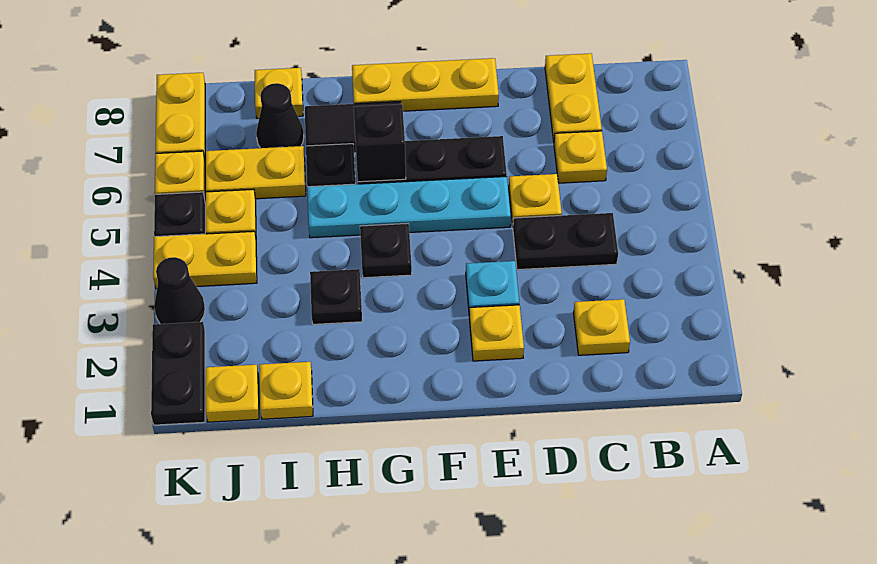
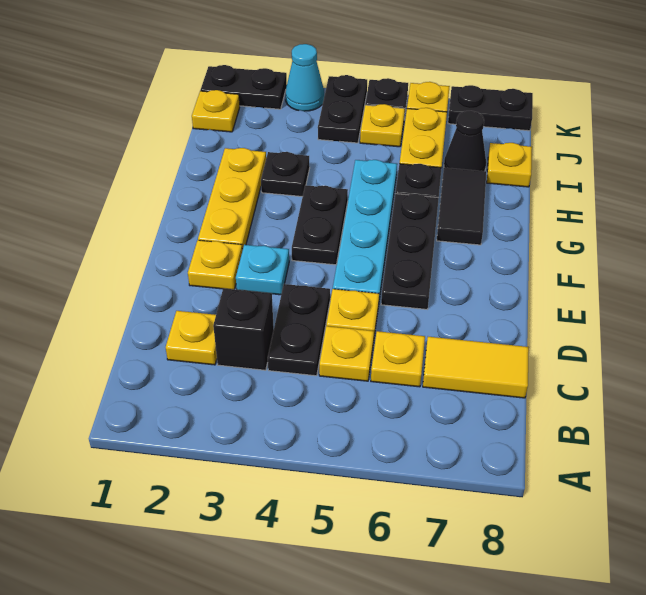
yellow plate C7:C8 level 1 -> yellow tile C7:C8 level 1
yellow plate E8:G8 level 1 -> yellow plate F2:H2 level 1
black plate G4 level 1 -> black plate F4:G4 level 1
black brick G6 level 2 -> black brick C3 level 1
yellow plate I1 level 1 -> yellow plate C5 level 1
yellow plate J4:K4 level 1 -> black plate J4:K4 level 1
black cone K3 level 1 -> cyan cone K3 level 1
yellow plate K7:K8 level 1 -> black plate K7:K8 level 1

